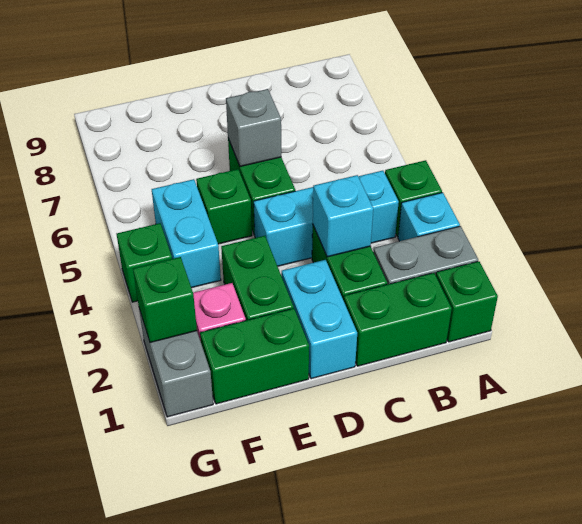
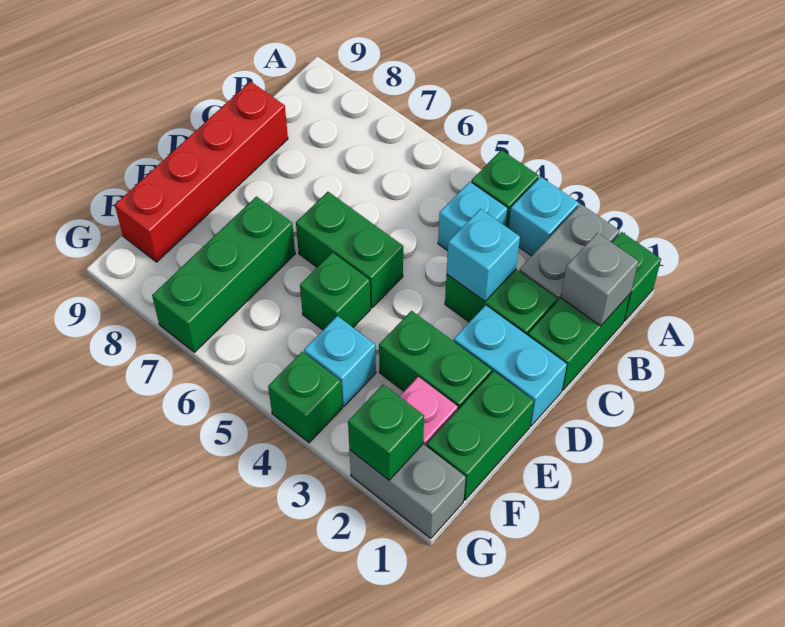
cyan brick B4:D4 level 1 -> cyan brick B4 level 1
none -> red brick C9:F9 level 1
grey brick D6 level 2 -> grey brick B1 level 2
none -> green brick E7:G7 level 1
cyan brick F4:F5 level 1 -> cyan brick F4 level 1

